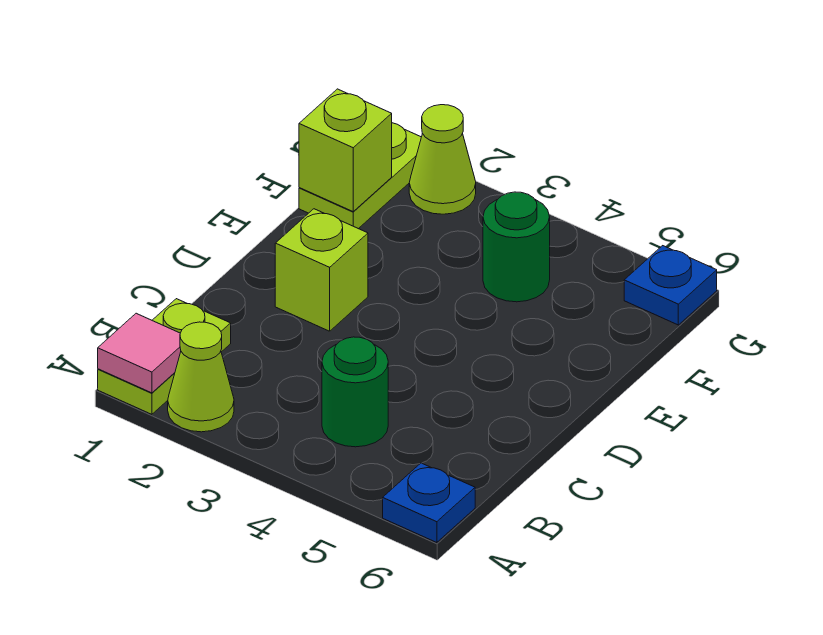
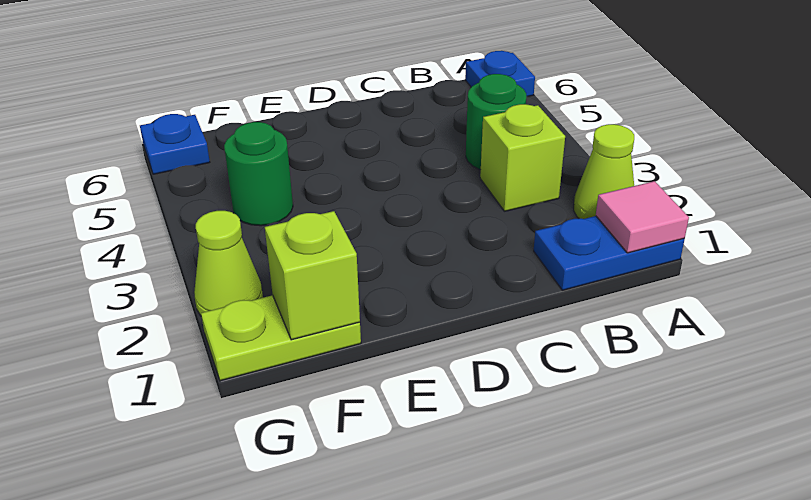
lime plate A1:B1 level 1 -> blue plate A1:B1 level 1
lime brick D2 level 1 -> lime brick B3 level 1

